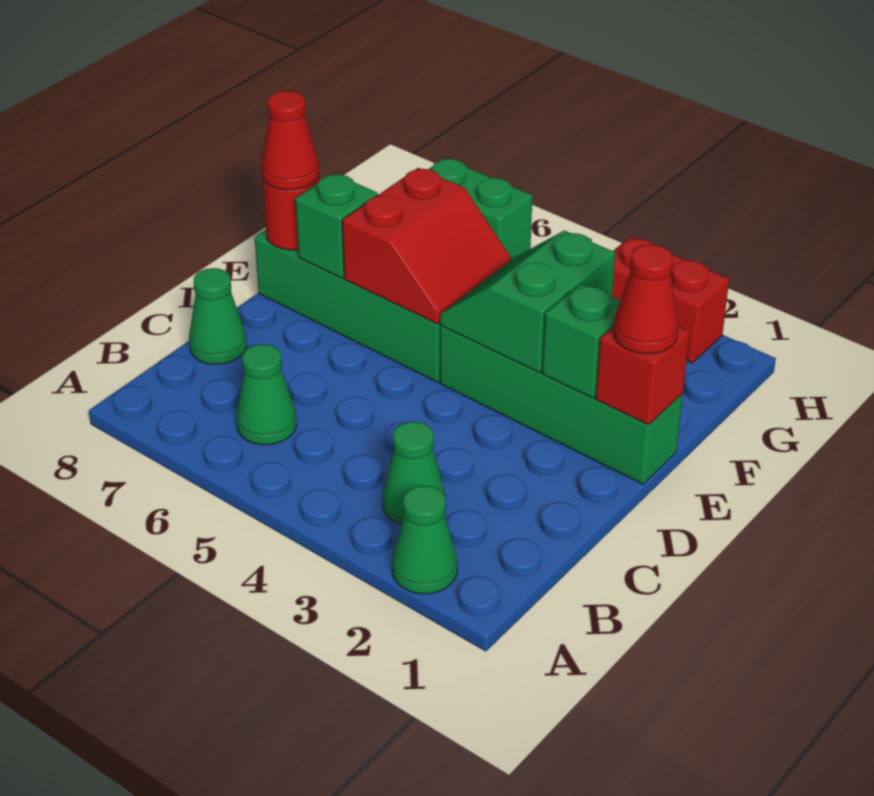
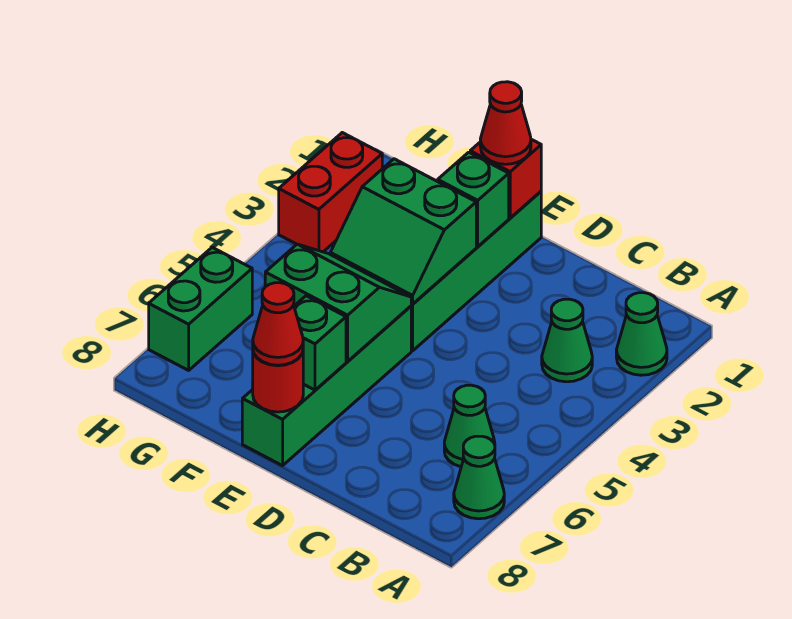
green cone C8 level 1 -> green cone A7 level 1
red slope E5:F6 level 2 top 6 -> green slope E5:F6 level 2 top 6

